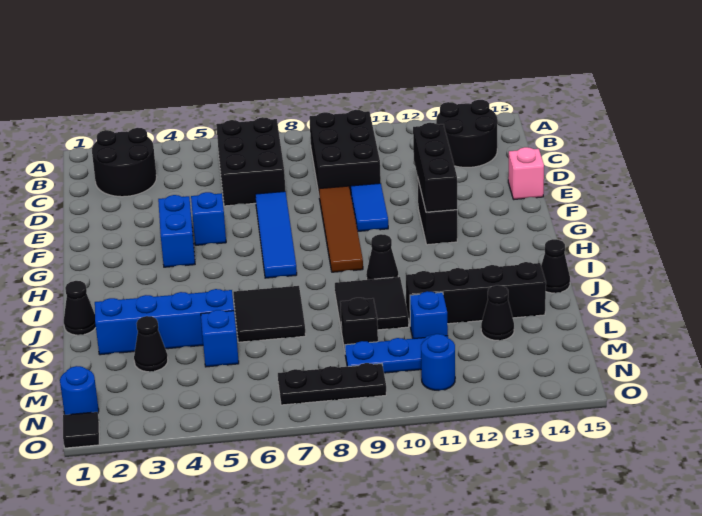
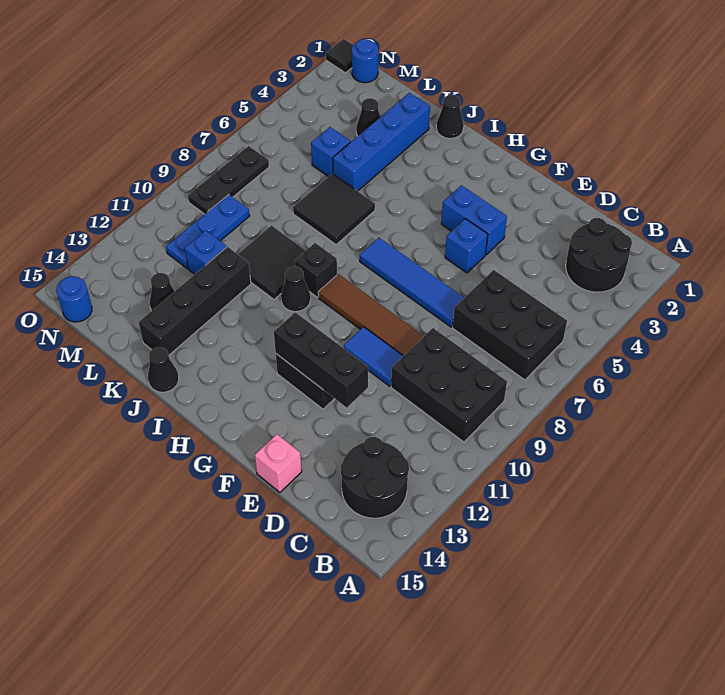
black brick L9 level 1 -> black brick I9 level 1
blue round brick N11 level 1 -> blue round brick N15 level 1

